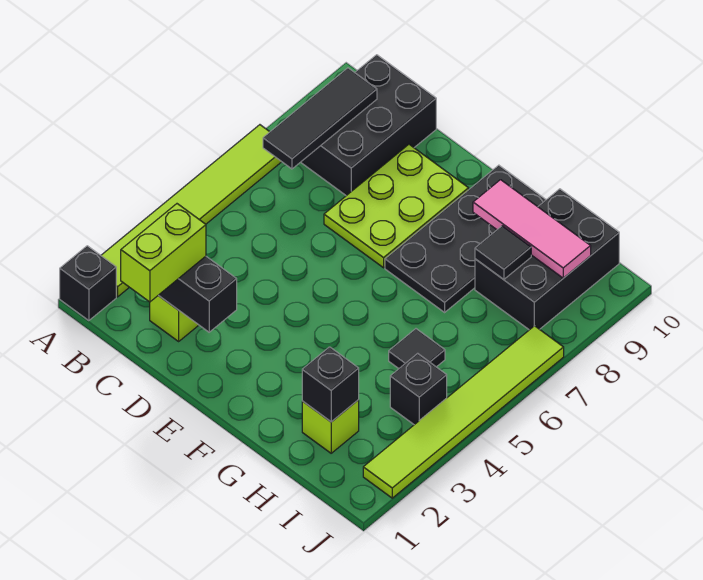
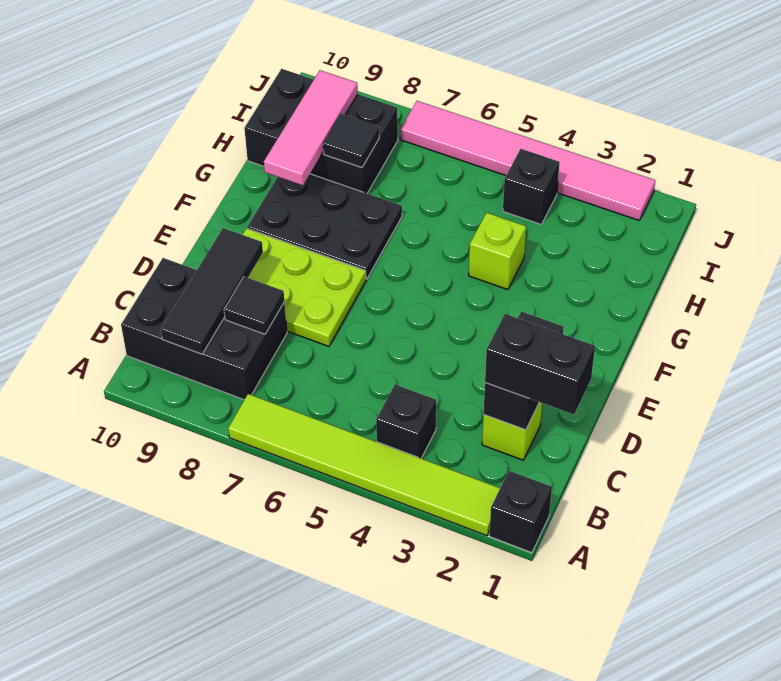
black tile B7:B9 level 2 -> black tile B9:D9 level 2
lime brick C1:C2 level 3 -> black brick C1:C2 level 3
black plate F7:G10 level 1 -> black plate F7:G9 level 1
lime brick H2 level 1 -> lime brick G4 level 1
black brick H2 level 2 -> black brick B4 level 1
black tile H5 level 1 -> black tile C8 level 2
lime tile J2:J7 level 1 -> pink tile J2:J7 level 1

